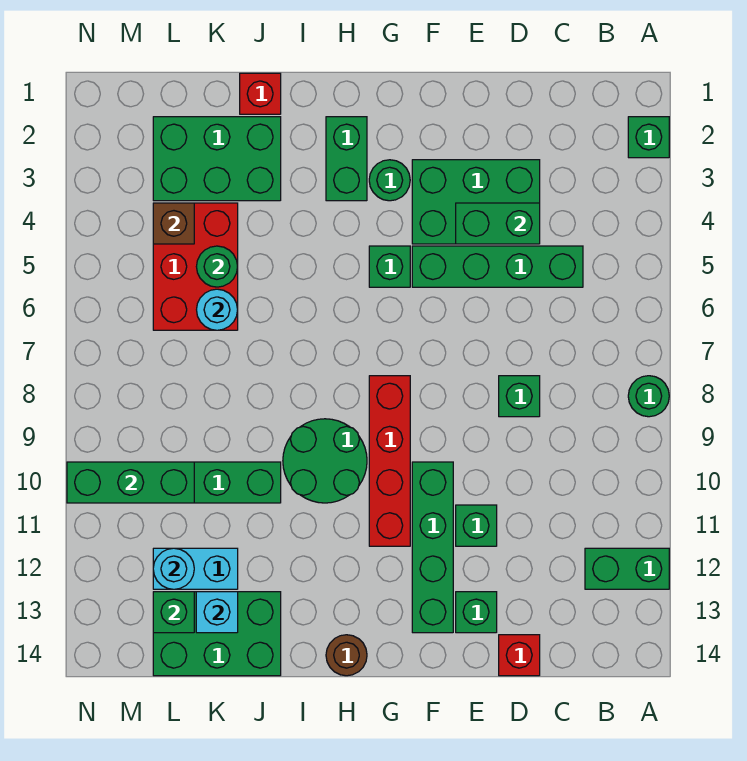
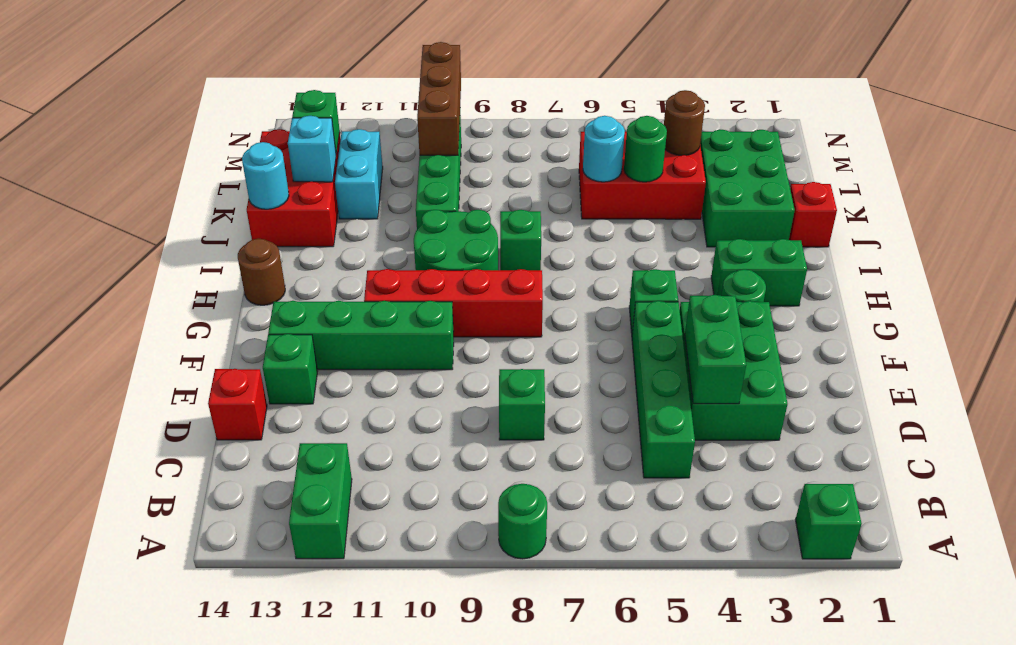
green brick E11 level 1 -> green brick I8 level 1
green brick J13:L14 level 1 -> red brick J13:L14 level 1
brown brick L4 level 2 -> brown round brick L4 level 2
green brick L10:N10 level 2 -> brown brick L10:N10 level 2
cyan round brick L12 level 2 -> cyan round brick J14 level 2

